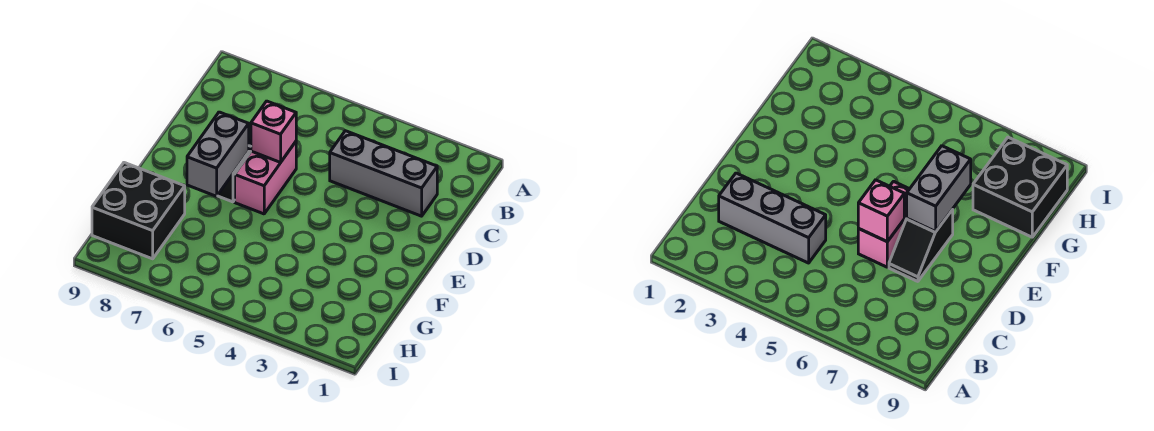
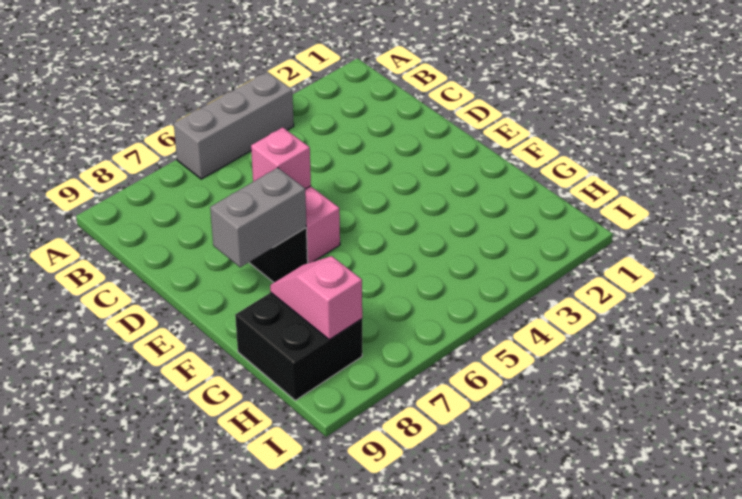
grey brick C2:C4 level 1 -> grey brick A4:A6 level 1
grey brick E7:F7 level 2 -> grey brick E7:E8 level 2
none -> pink slope G8:H8 level 2 top H

